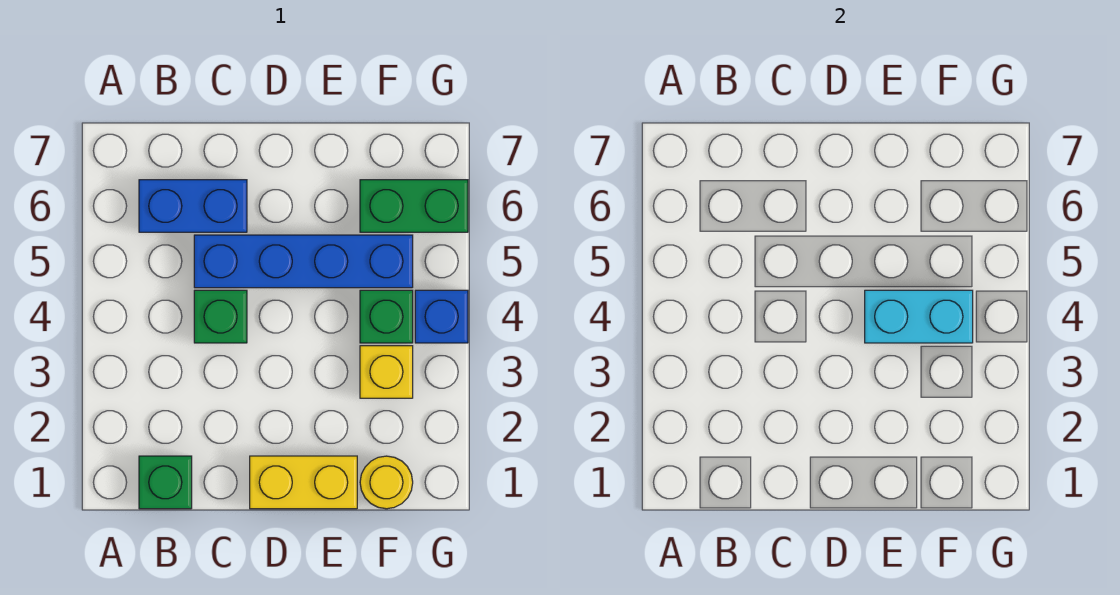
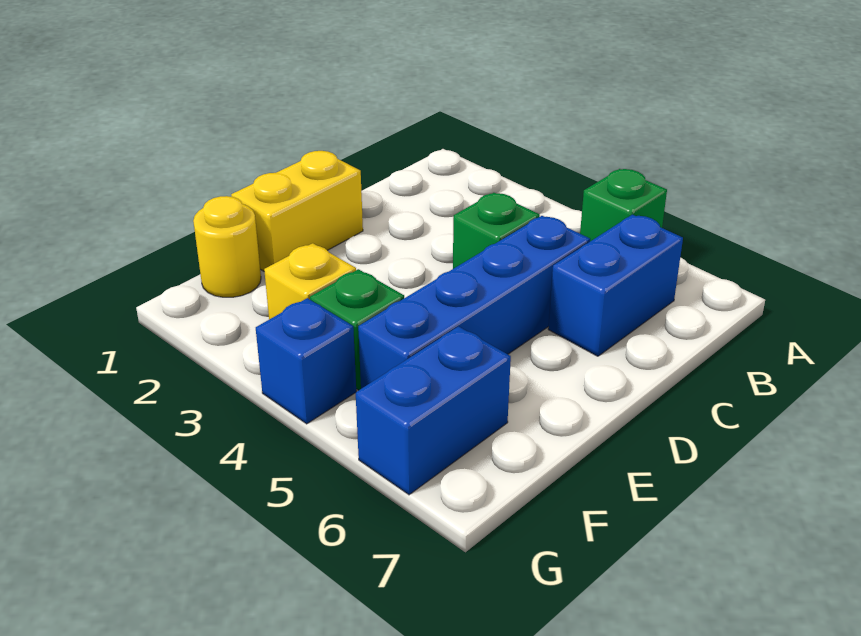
green brick B1 level 1 -> green brick A5 level 1
cyan brick E4:F4 level 2 -> none
green brick F6:G6 level 1 -> blue brick F6:G6 level 1

